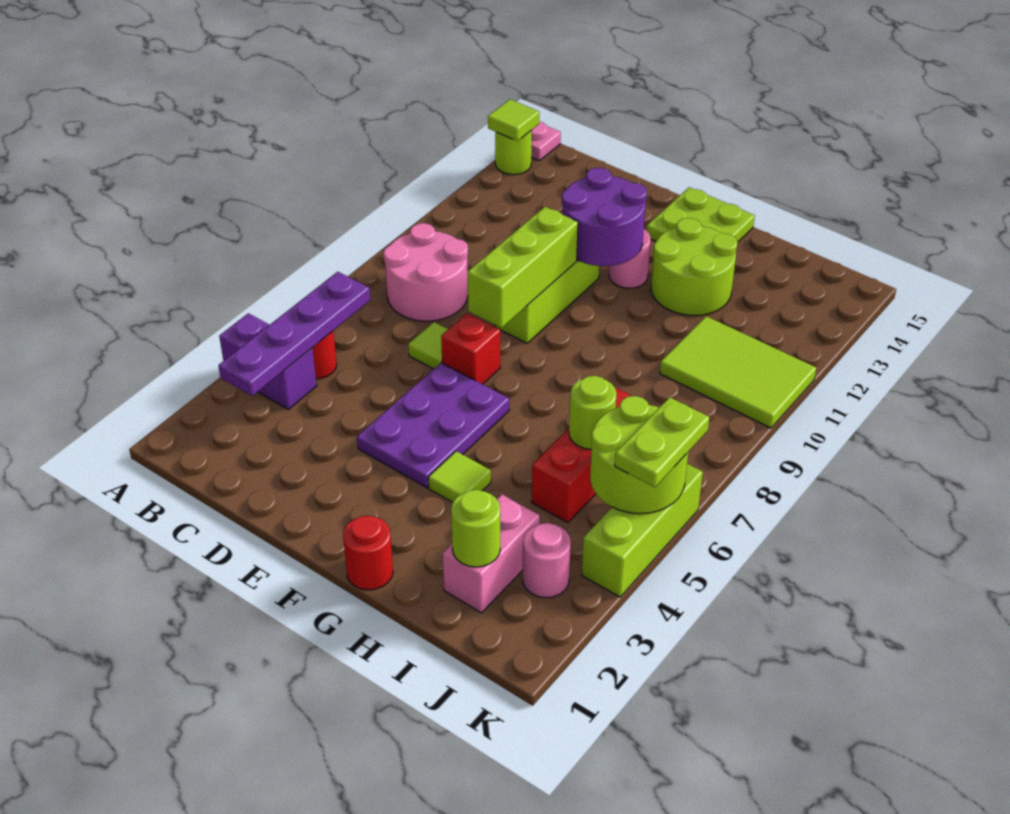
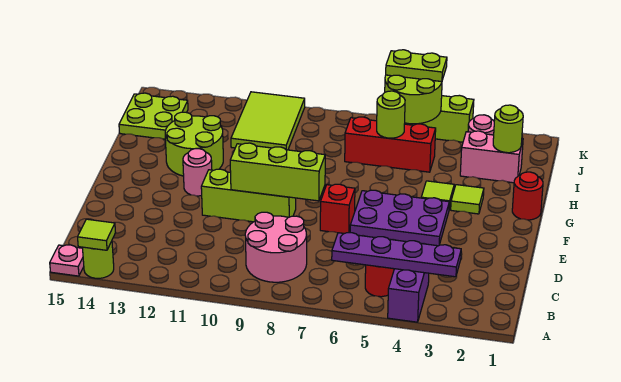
lime tile D7 level 1 -> lime tile G3 level 1
purple round brick E11:F12 level 2 -> none
lime plate F14:G15 level 1 -> lime plate I14:J15 level 1

